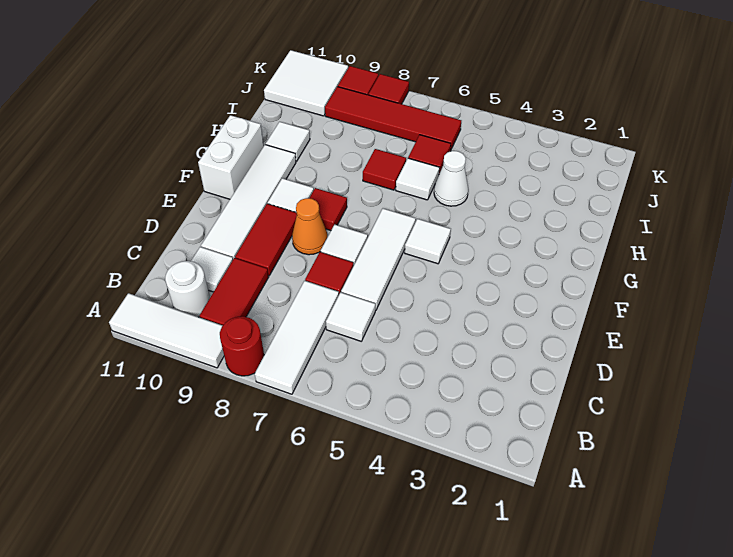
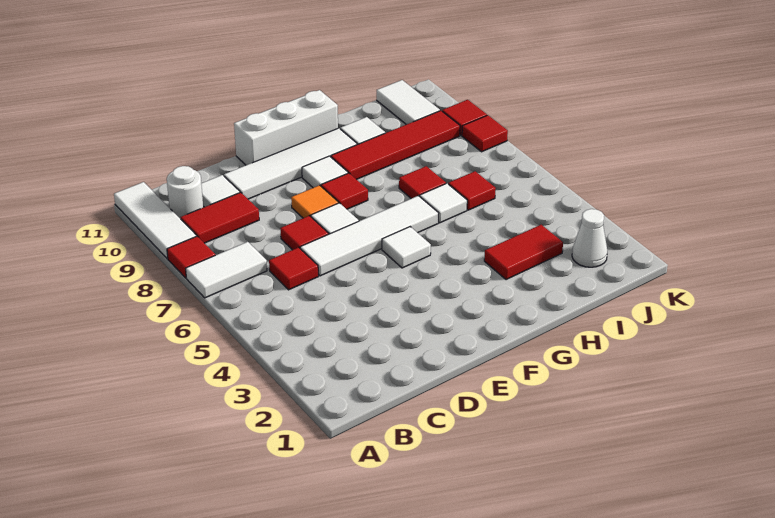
white tile A7:C7 level 1 -> white tile A7:B7 level 1
red round brick A8 level 1 -> red tile A8 level 1
white tile C6 level 1 -> red tile C6 level 1
white tile D6:F6 level 1 -> white tile D6:G6 level 1
red tile D9:E9 level 1 -> red tile H3:I3 level 1
orange cone E8 level 1 -> orange tile E8 level 1
white brick F11:G11 level 1 -> white brick E11:G11 level 1
white cone H5 level 1 -> white cone J2 level 1
red tile J6:J9 level 1 -> red tile G9:J9 level 1
white tile J10:K11 level 1 -> white tile J10:J11 level 1

